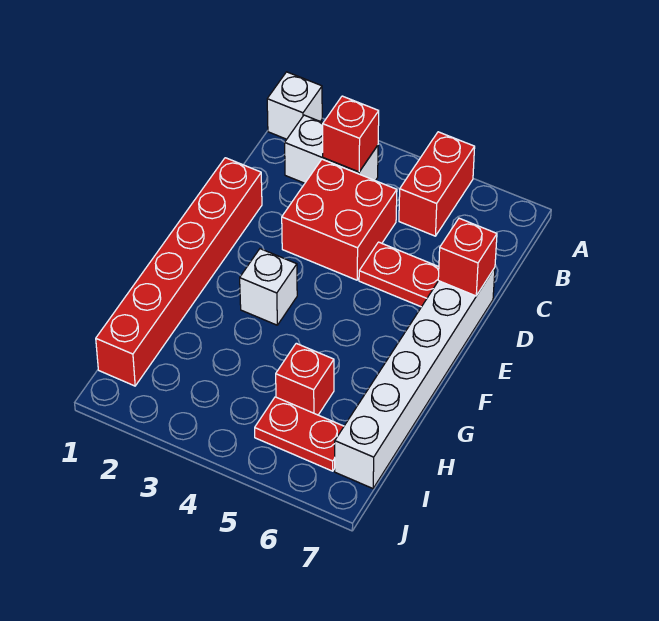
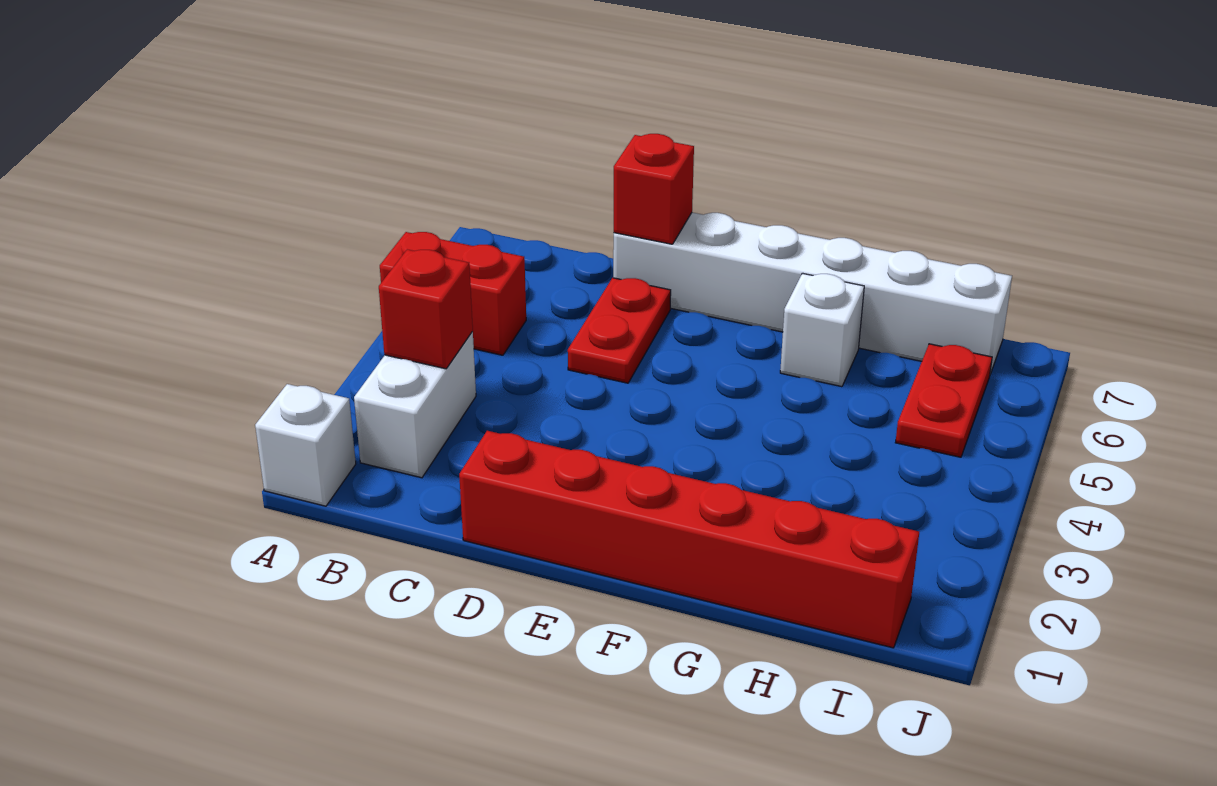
red brick C3:D4 level 1 -> none
white brick F3 level 1 -> white brick G6 level 1
red brick H5 level 1 -> none

